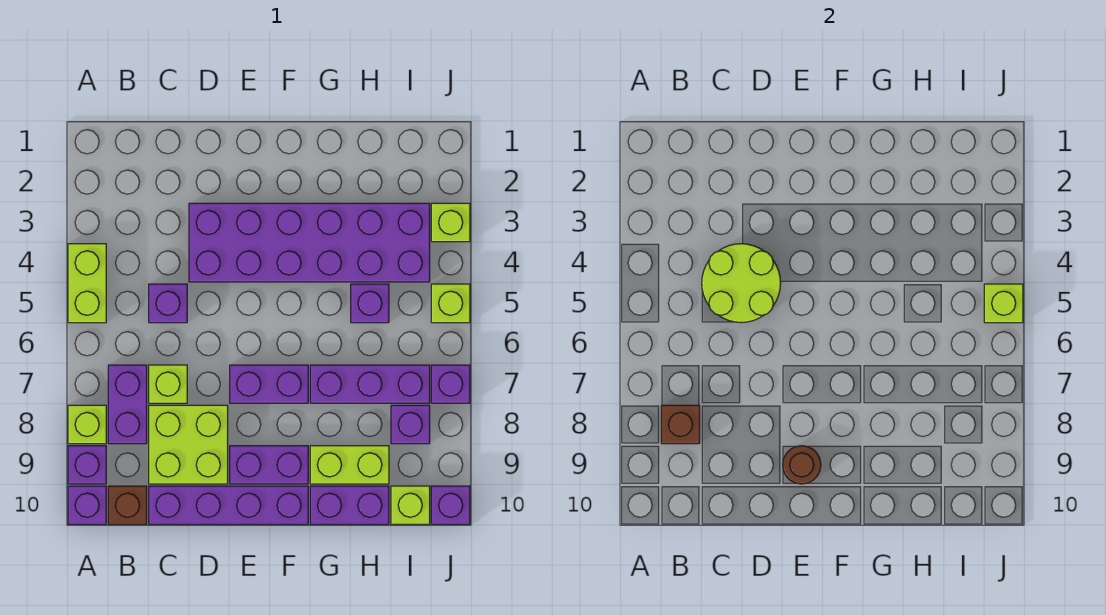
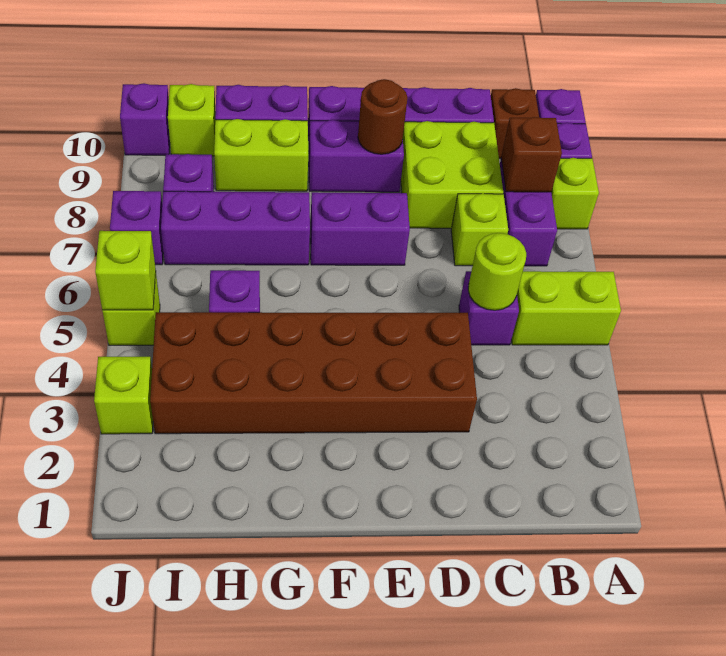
lime brick A4:A5 level 1 -> lime brick A5:B5 level 1
lime round brick C4:D5 level 2 -> lime round brick C5 level 2
purple brick D3:I4 level 1 -> brown brick D3:I4 level 1

